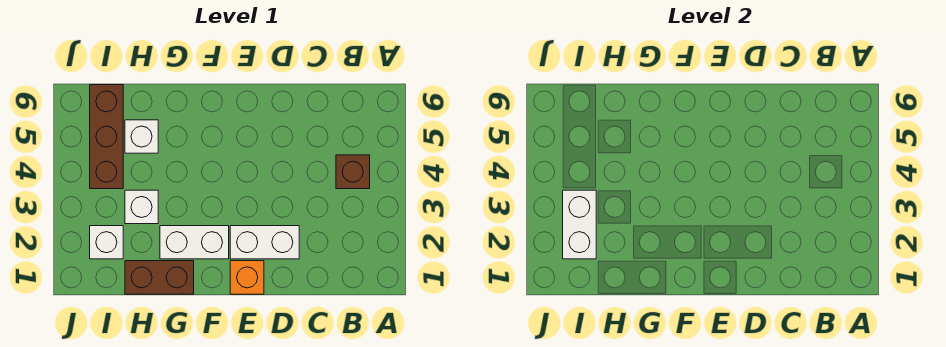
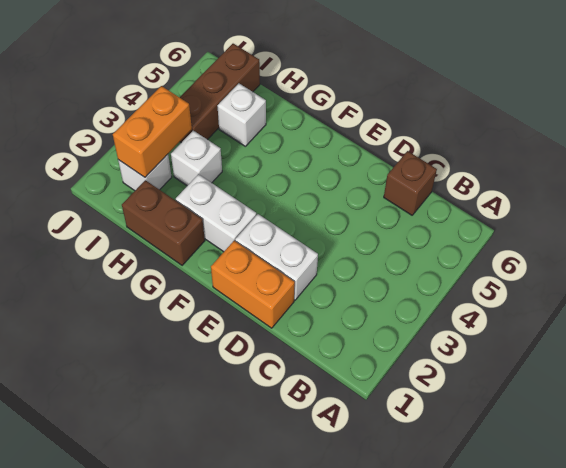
brown brick B4 level 1 -> brown brick C6 level 1
orange brick E1 level 1 -> orange brick D1:E1 level 1
white brick I2:I3 level 2 -> orange brick I2:I3 level 2

